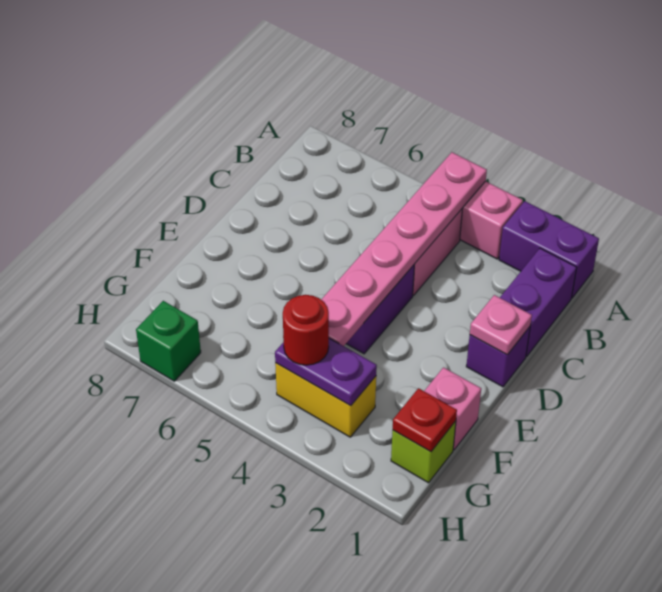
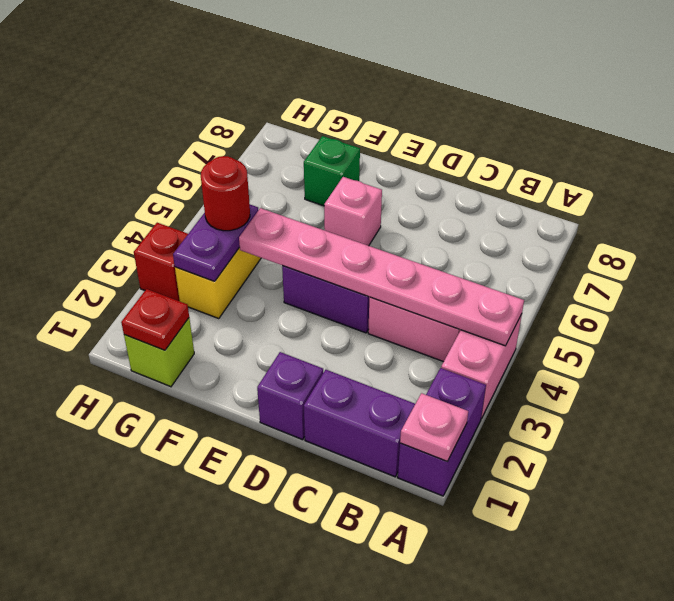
pink plate D1 level 2 -> pink plate A1 level 2
pink brick F1 level 1 -> pink brick E6 level 1
none -> red brick H3 level 1
green brick H7 level 1 -> green brick F7 level 1

